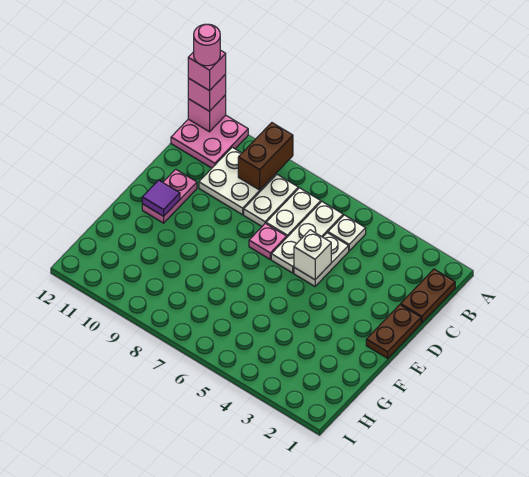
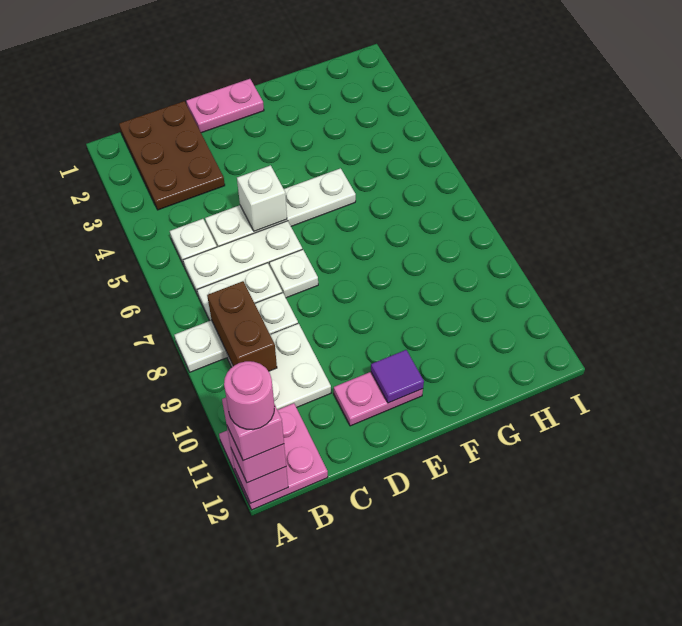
brown brick A9:B9 level 2 -> brown brick B8:B9 level 2
brown plate B1:C1 level 1 -> brown plate B1:C3 level 1
white plate B8:C8 level 1 -> white plate A8:C8 level 1
white plate C5:D5 level 1 -> white plate C5:F5 level 1
brown plate D1:E1 level 1 -> pink plate D1:E1 level 1
pink plate D7 level 1 -> white plate D7 level 1

